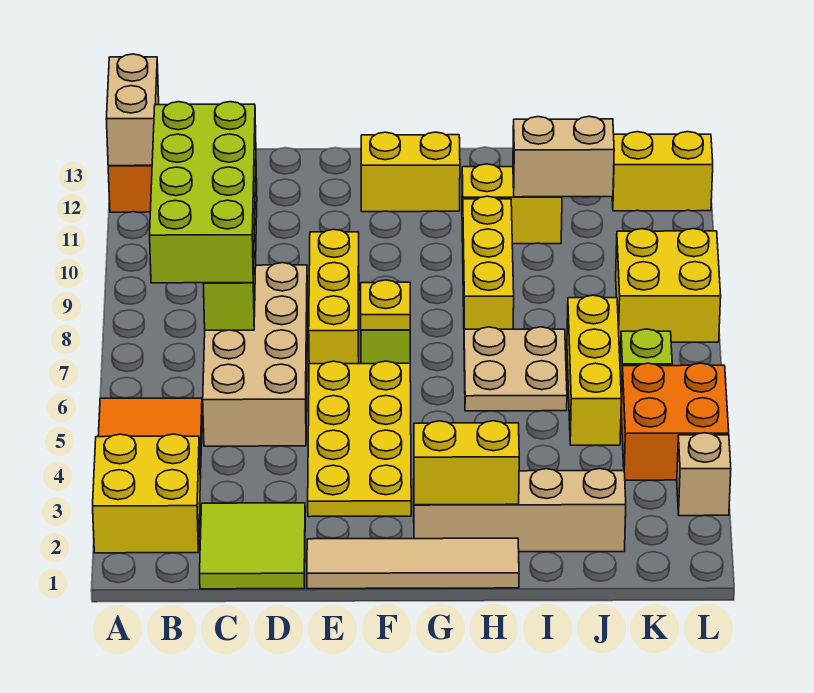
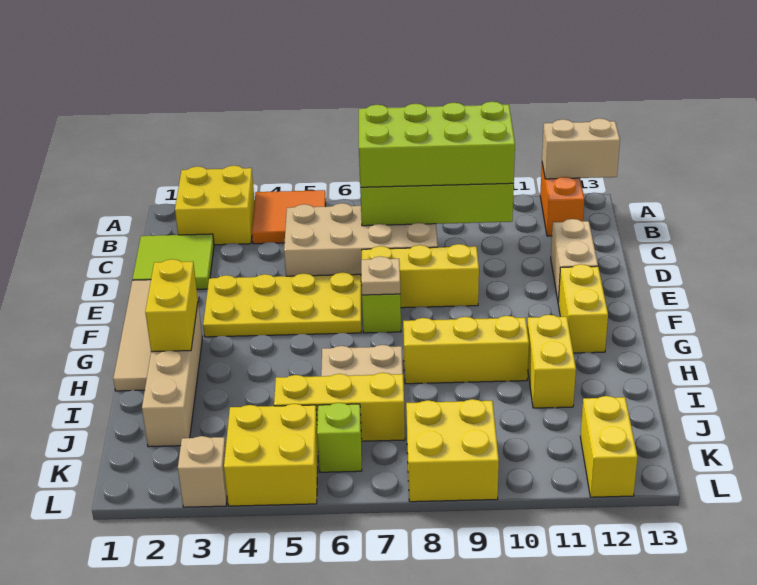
yellow plate F7 level 2 -> tan plate F7 level 2
tan brick I11:J11 level 2 -> tan brick D12:E12 level 1
orange brick K4:L5 level 1 -> yellow brick K4:L5 level 1

